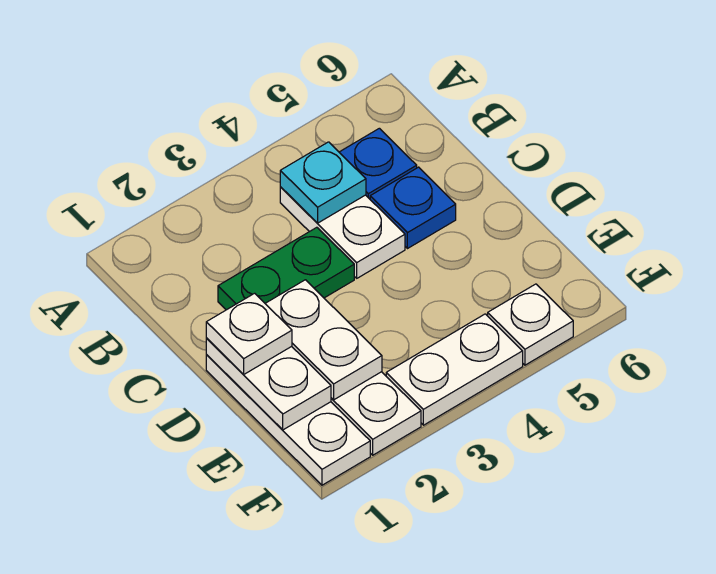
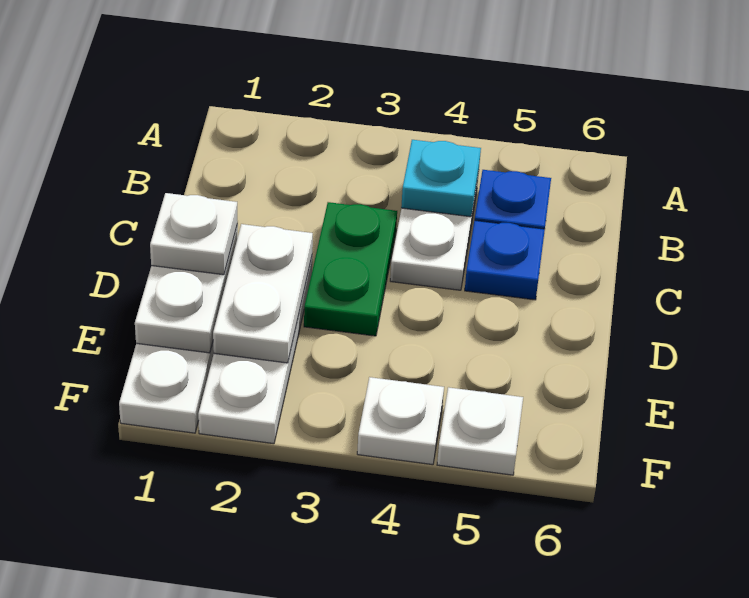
green plate C2:C3 level 1 -> green plate C3:D3 level 1
white plate F3:F4 level 1 -> white plate F4 level 1

